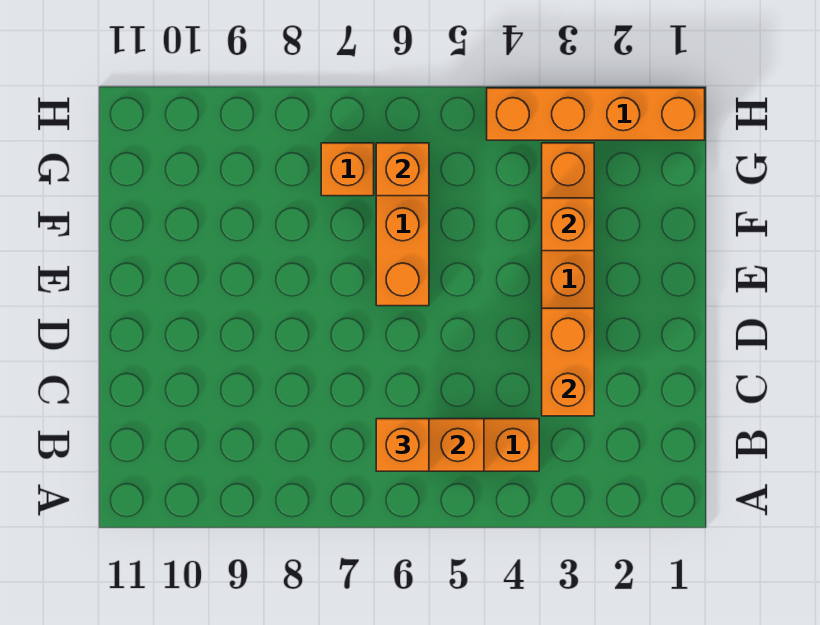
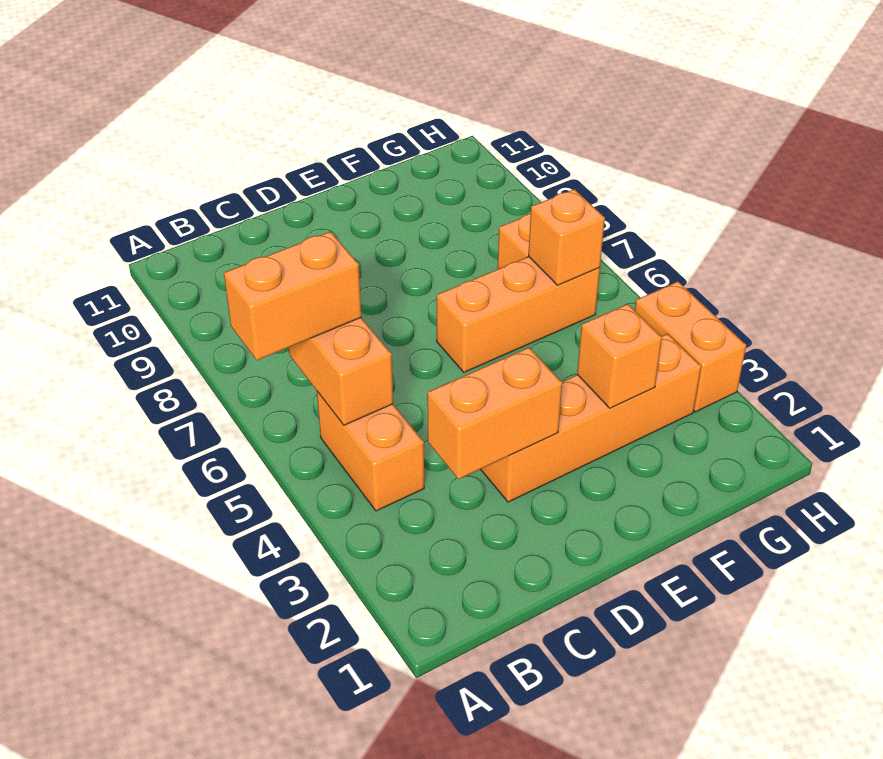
orange brick B6 level 3 -> orange brick A6:B6 level 3
orange brick H1:H4 level 1 -> orange brick H3:H4 level 1

